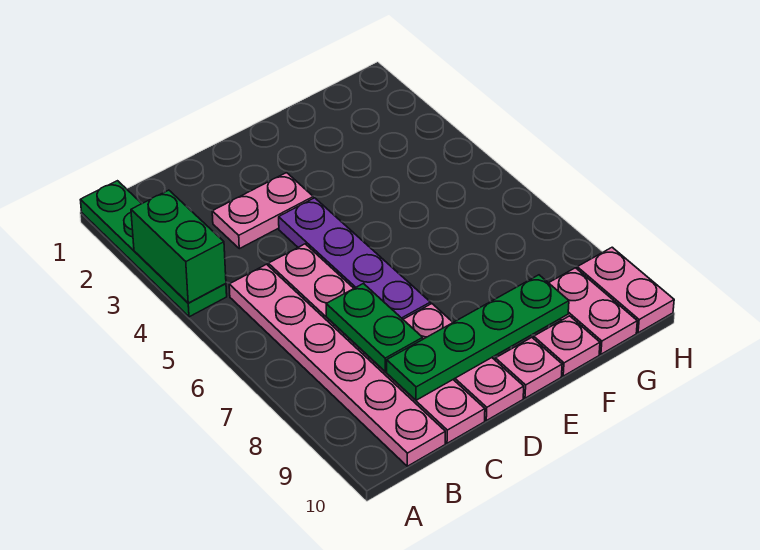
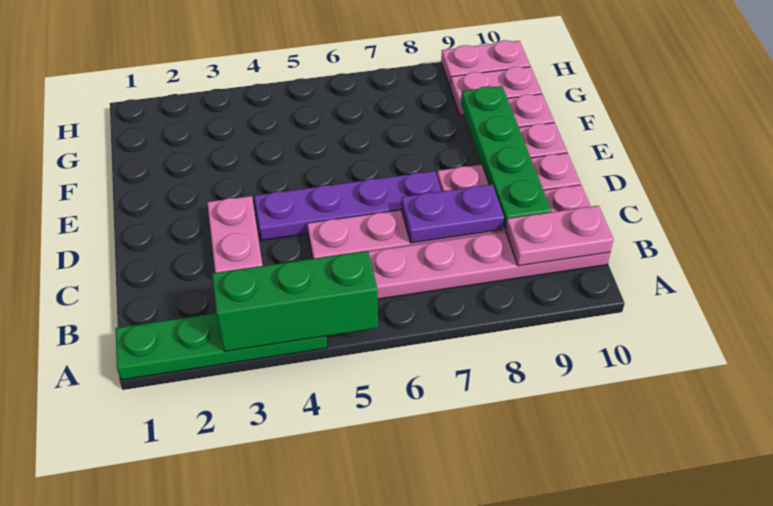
green brick A3:A4 level 2 -> green brick A3:A5 level 2
none -> pink plate B9:B10 level 2
green plate C7:C8 level 2 -> purple plate C7:C8 level 2

